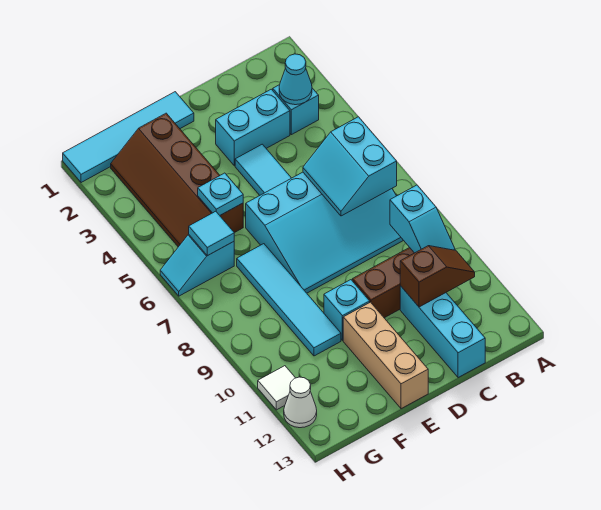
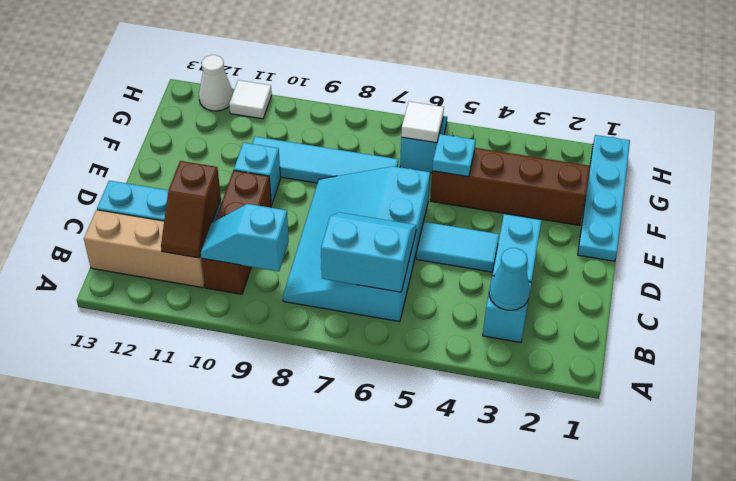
cyan tile E1:H1 level 1 -> cyan plate E1:H1 level 1
tan brick E11:E13 level 1 -> tan brick B11:B13 level 1
cyan tile G6 level 2 -> white tile G6 level 2

